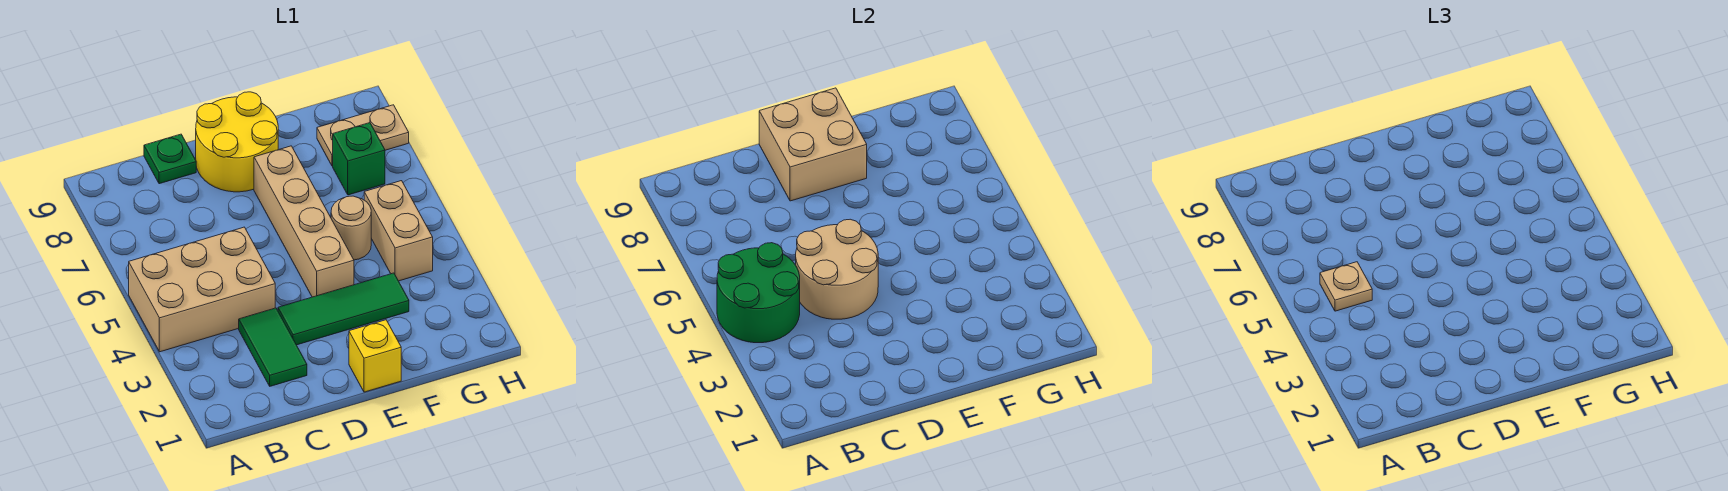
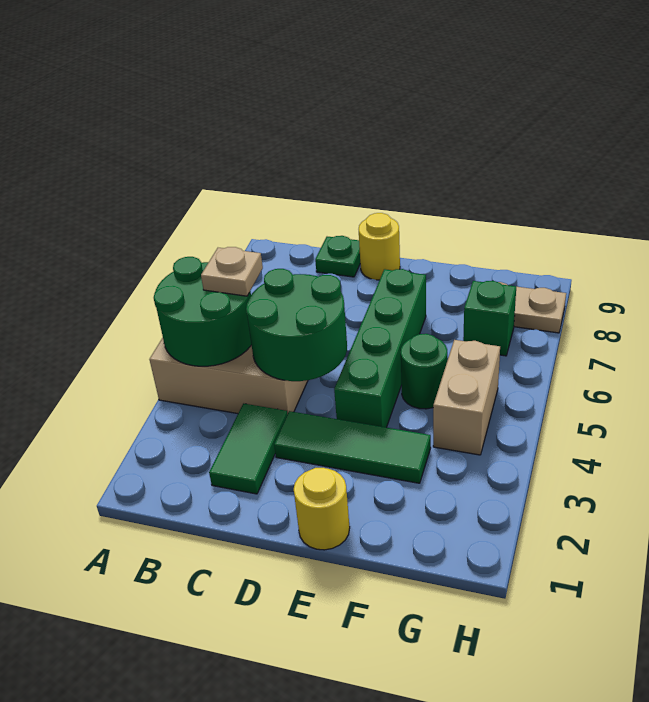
tan round brick C4:D5 level 2 -> green round brick C4:D5 level 2
yellow round brick D8:E9 level 1 -> yellow round brick D9 level 1
tan brick D8:E9 level 2 -> none
yellow brick E1 level 1 -> yellow round brick E1 level 1
tan brick E4:E7 level 1 -> green brick E4:E7 level 1
tan round brick F5 level 1 -> green round brick F5 level 1

